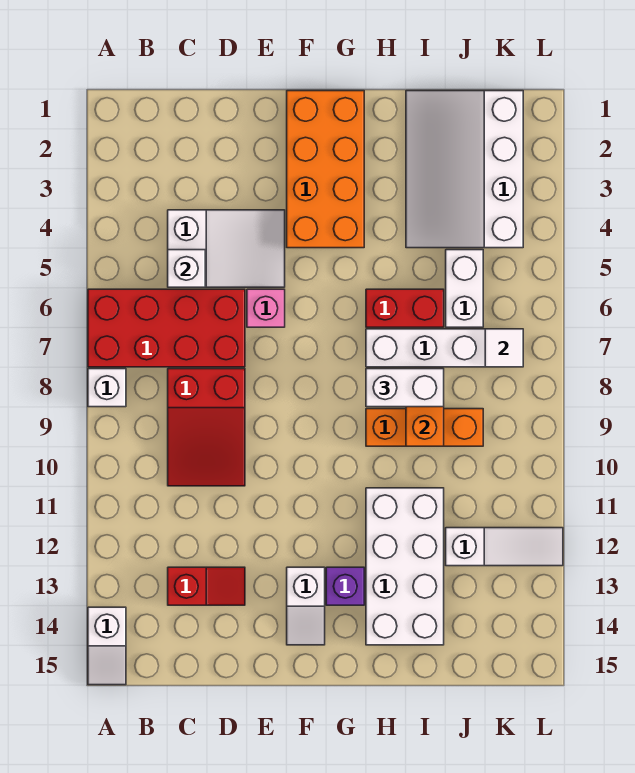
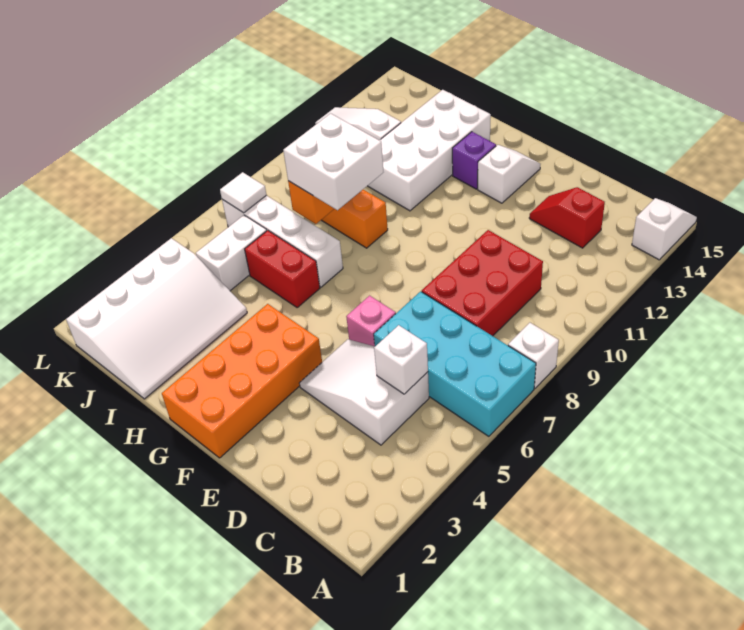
red brick A6:D7 level 1 -> cyan brick A6:D7 level 1
red slope C8:D10 level 1 top 8 -> red brick C8:D10 level 1
white brick H8:I8 level 3 -> white brick H8:I9 level 3

